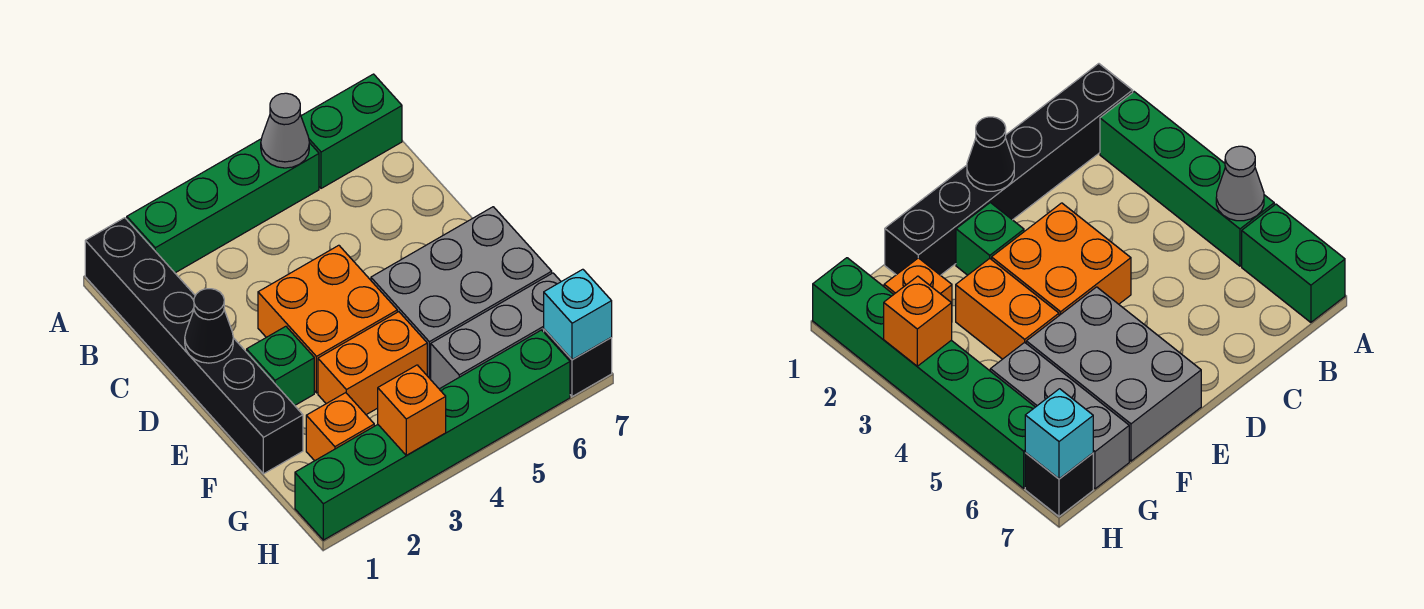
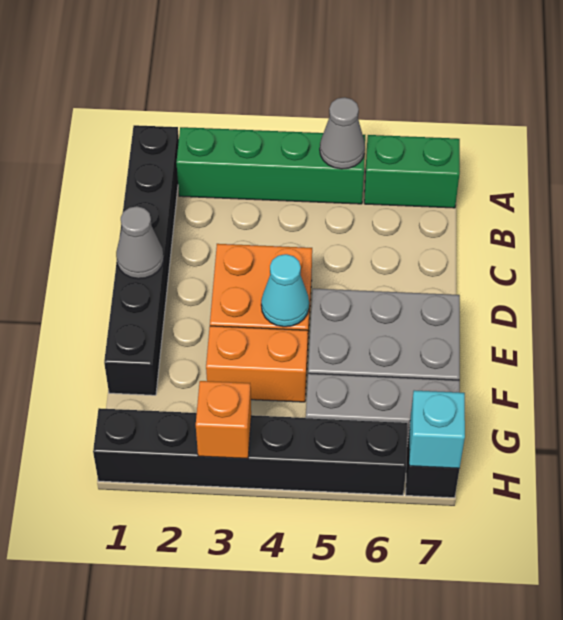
black cone D1 level 2 -> grey cone D1 level 2
green brick E2 level 1 -> none
none -> cyan cone E4 level 2
orange brick G2 level 1 -> none
green brick H1:H6 level 1 -> black brick H1:H6 level 1

